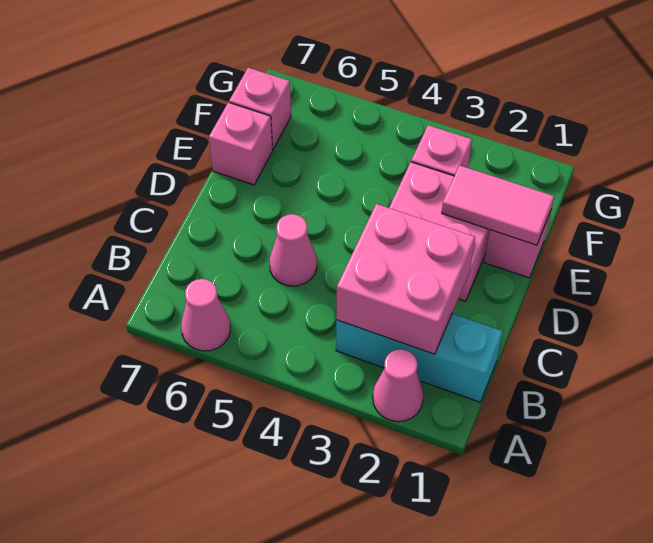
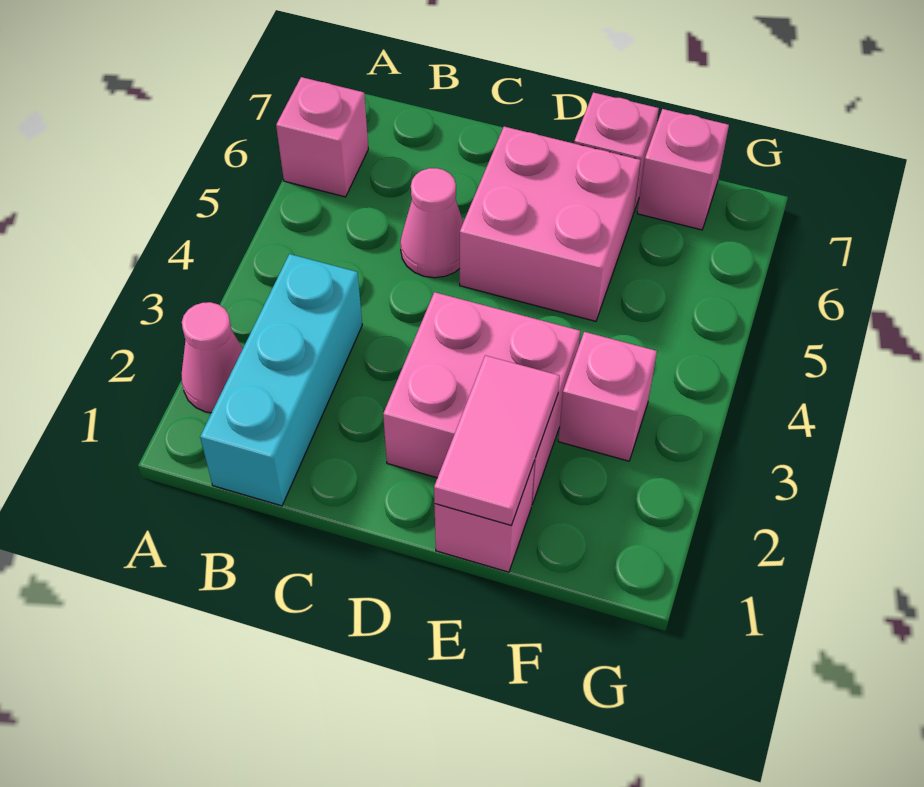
pink cone A6 level 1 -> pink brick A6 level 1
pink brick B2:C3 level 2 -> pink brick D5:E6 level 1

